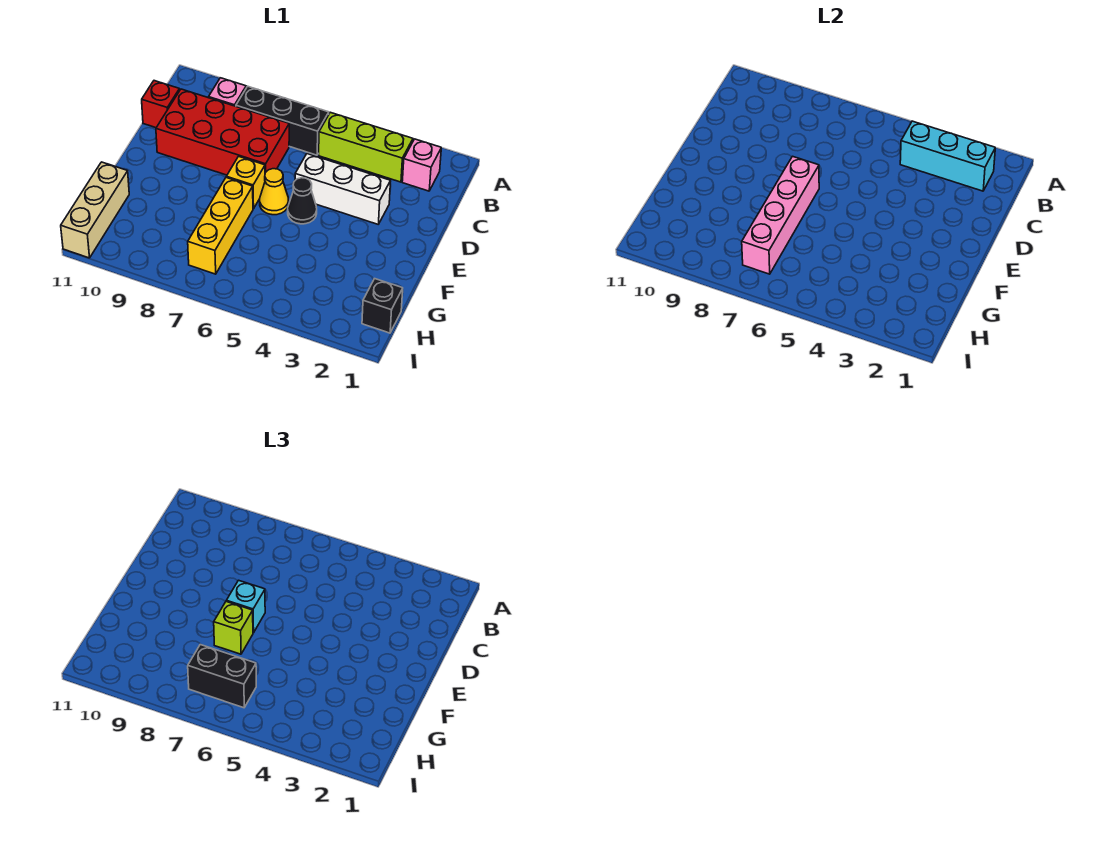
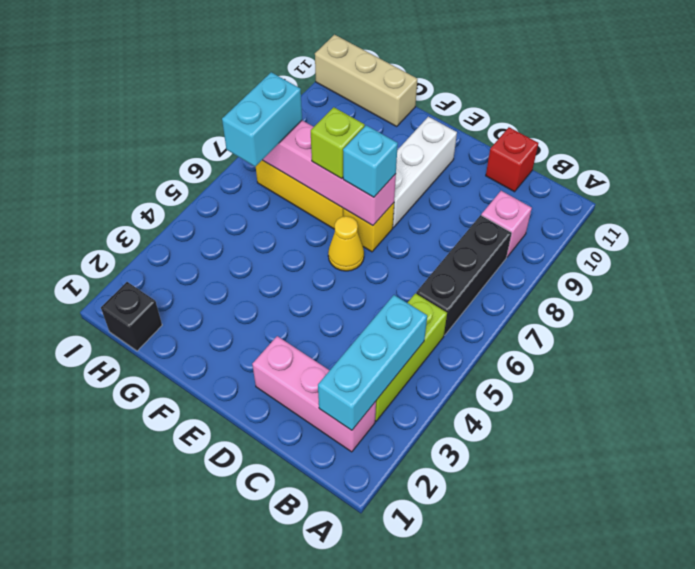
pink brick B2 level 1 -> pink brick B2:D2 level 1
red brick C7:D10 level 1 -> none
white brick D3:D5 level 1 -> white brick E8:E10 level 1
black cone E5 level 1 -> none
black brick H6:H7 level 3 -> cyan brick H6:H7 level 3

